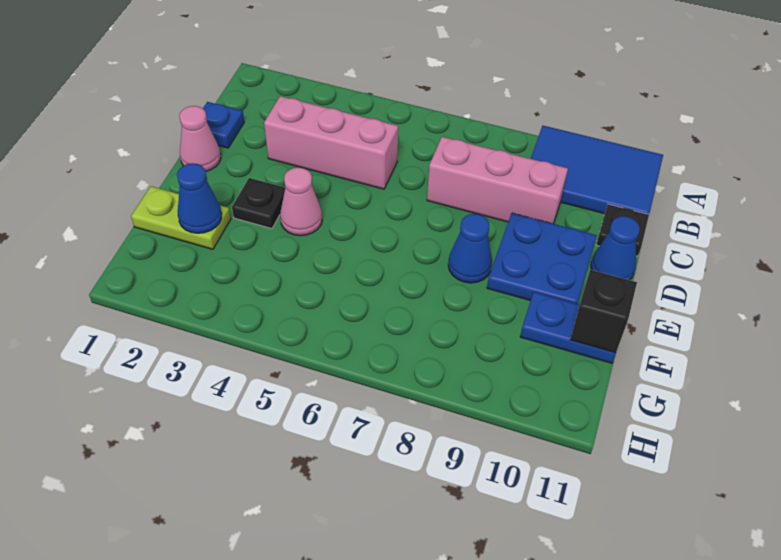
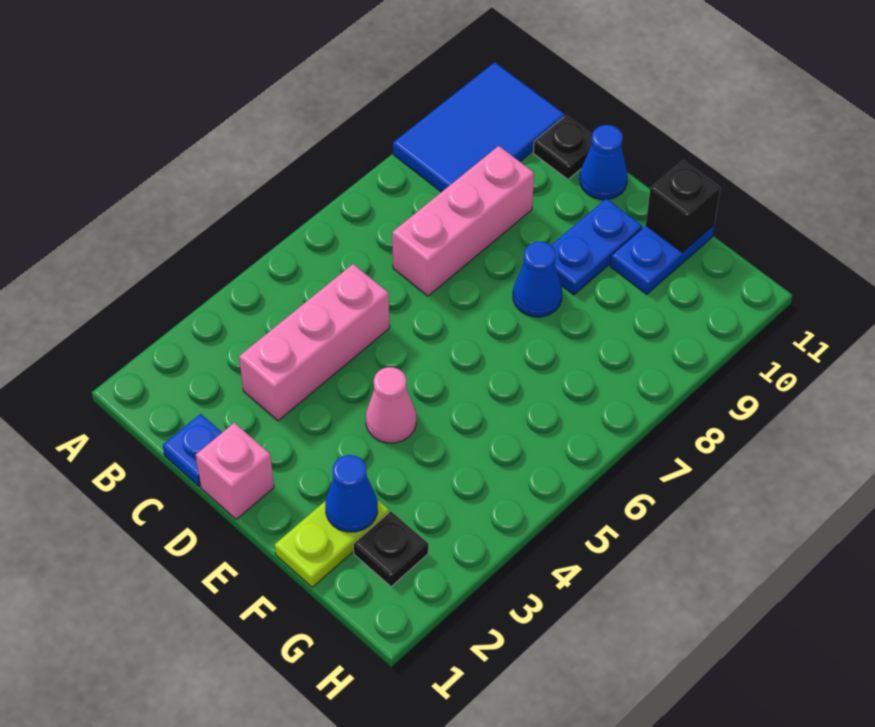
pink cone D1 level 1 -> pink brick D1 level 1
blue plate D9:E10 level 1 -> blue plate E9:E10 level 1
black plate E3 level 1 -> black plate G2 level 1

